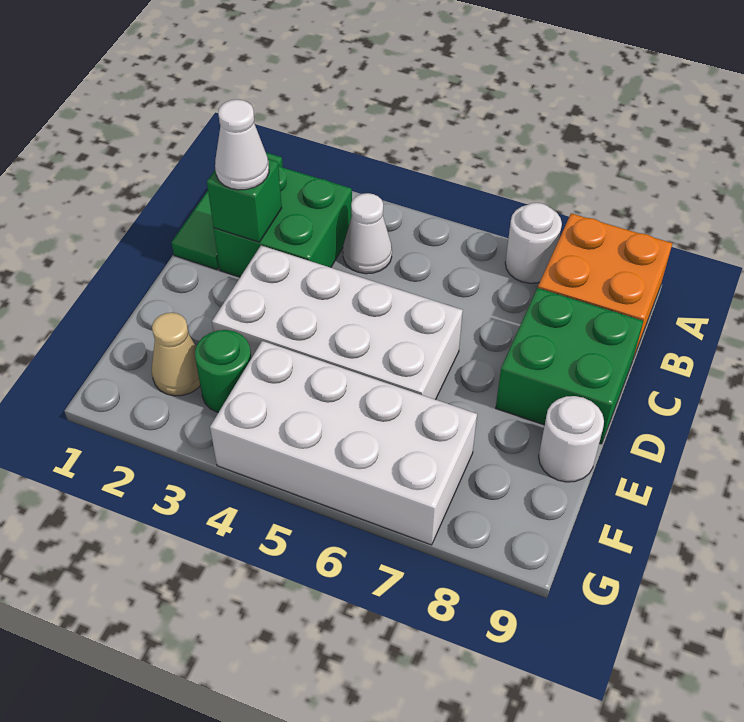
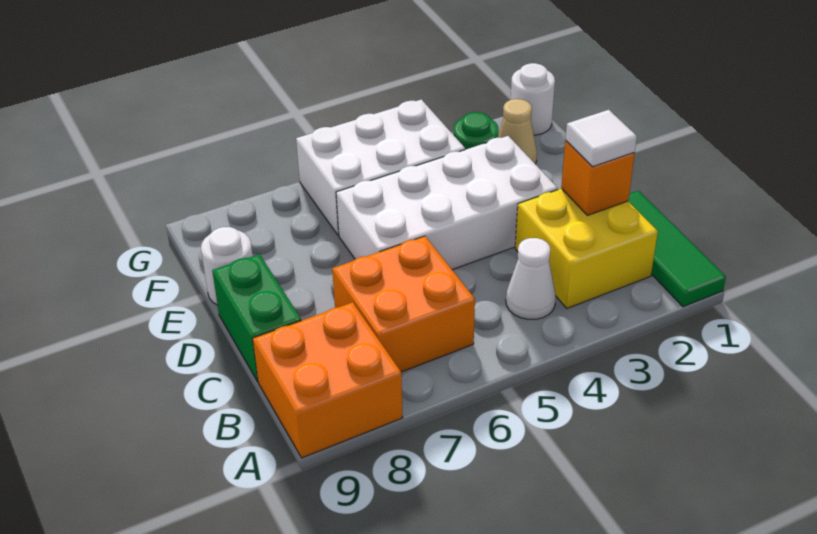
white round brick A7 level 1 -> white round brick G1 level 1
green brick B2:C3 level 1 -> yellow brick B2:C3 level 1
none -> orange brick B6:C7 level 1
green brick C2 level 2 -> orange brick C2 level 2
white cone C2 level 3 -> white tile C2 level 3
green brick C8:D9 level 1 -> green brick C9:D9 level 1
white brick F4:G7 level 1 -> white brick F4:G6 level 1

